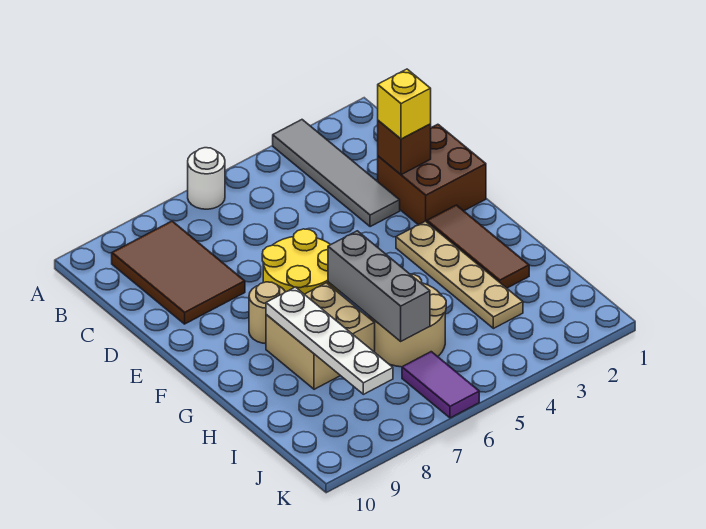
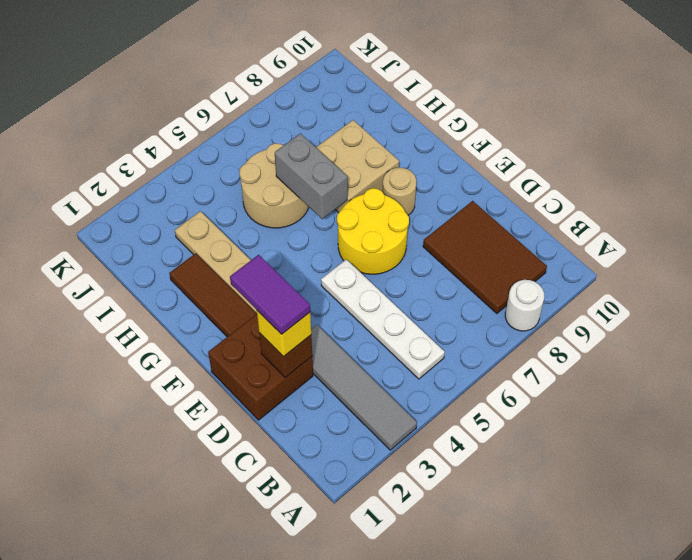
white round brick A6 level 1 -> white round brick A8 level 1
grey brick G6:I6 level 2 -> grey brick G6:H6 level 2
white plate G8:J8 level 2 -> white plate B5:E5 level 1
purple tile J6:K6 level 1 -> purple tile D2:E2 level 4

